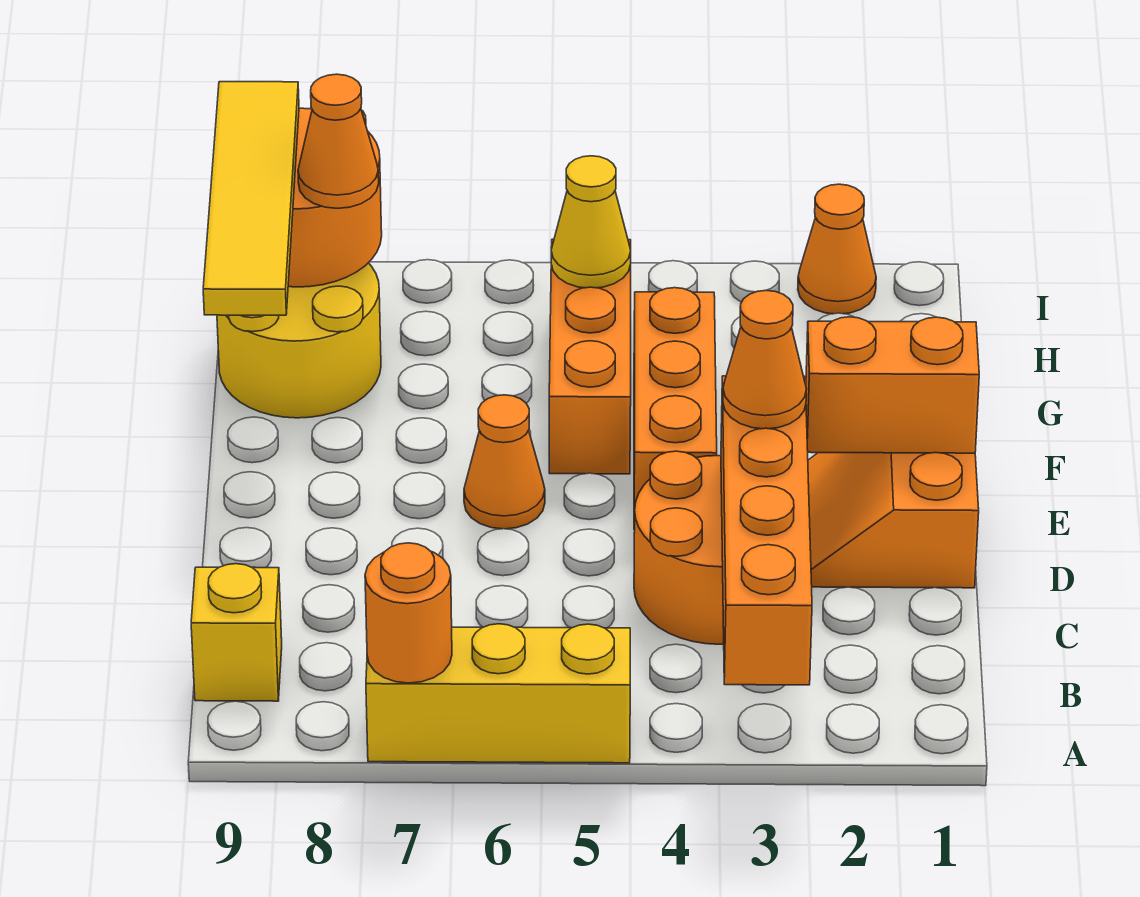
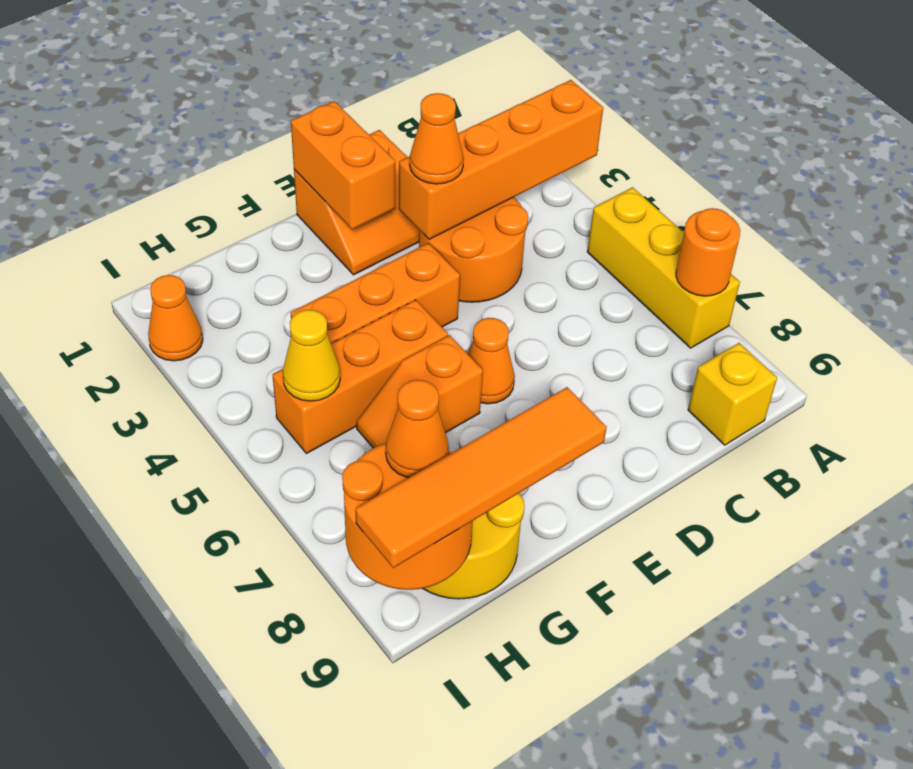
none -> orange slope F6:G6 level 1 top F
yellow tile F9:I9 level 3 -> orange tile F9:I9 level 3

